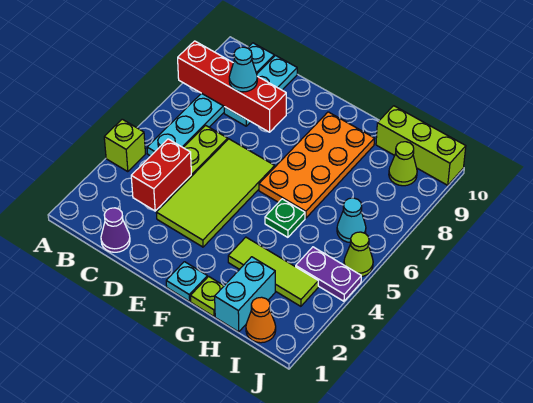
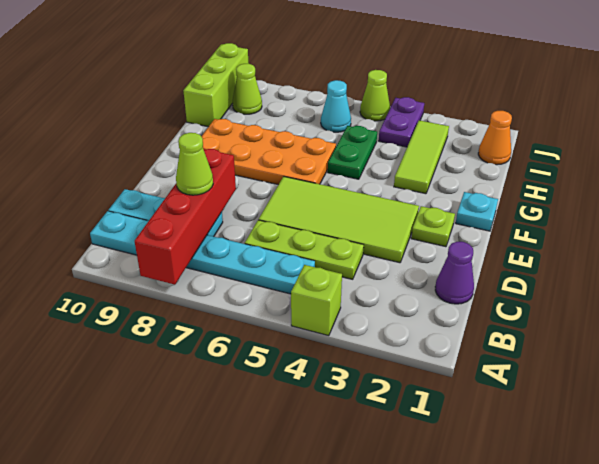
red brick C3:C4 level 2 -> none
cyan cone C8 level 3 -> lime cone C8 level 3
lime plate G1 level 1 -> lime plate E2 level 1
green plate G5 level 1 -> green plate G5:H5 level 1
cyan brick H1:H2 level 1 -> none

